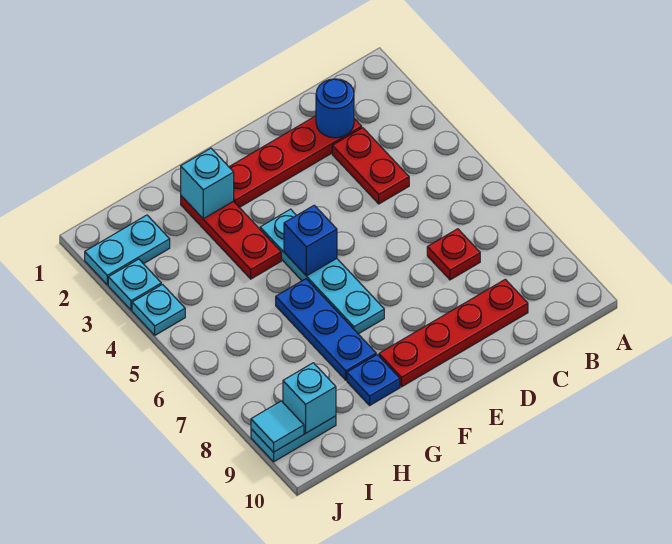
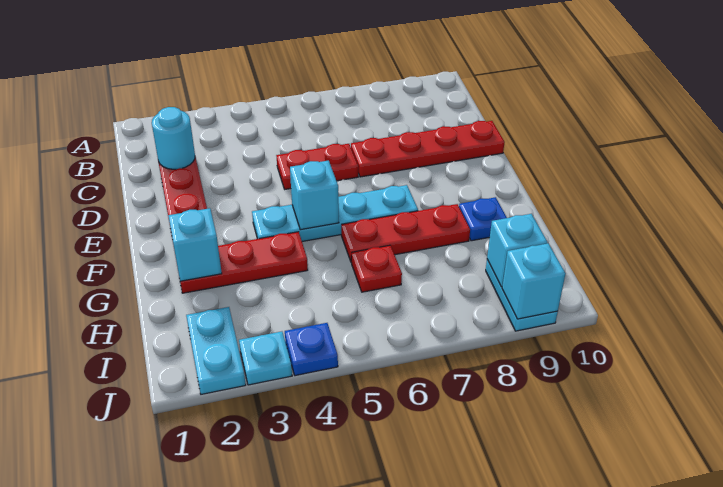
blue round brick C2 level 2 -> cyan round brick C2 level 2
red plate C3:C4 level 1 -> red plate D5:D6 level 1
red plate C7 level 1 -> red plate H6 level 1
red plate C9:F9 level 1 -> red plate D7:D10 level 1
blue brick F5 level 2 -> cyan brick F5 level 2
blue plate G6:G8 level 1 -> red plate G6:G8 level 1
cyan plate J4 level 1 -> blue plate J4 level 1
cyan tile J9 level 2 -> cyan brick J9 level 2

